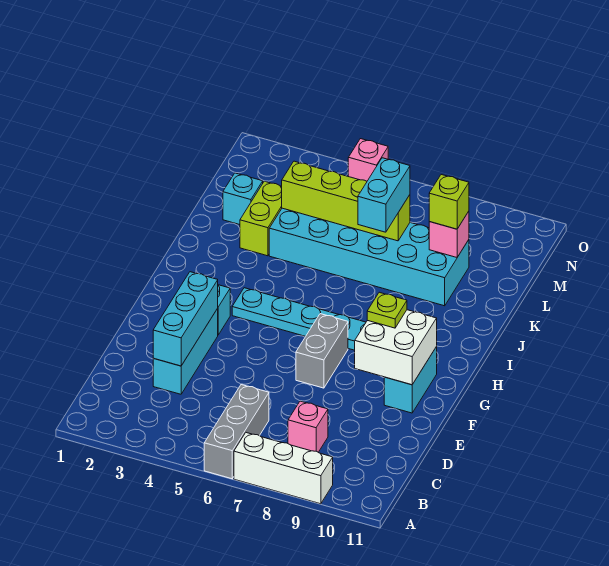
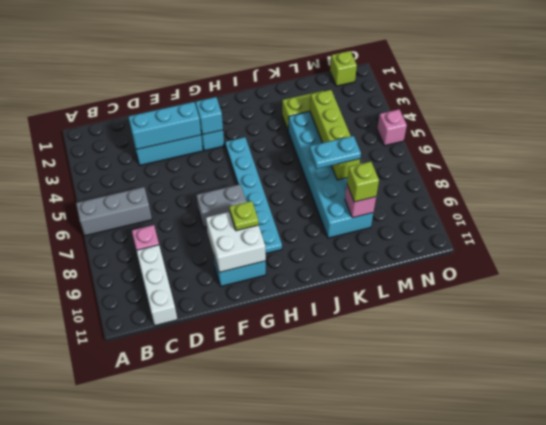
white brick A7:A9 level 1 -> white brick C9:C11 level 1
cyan brick K7:L7 level 3 -> cyan plate K7:L7 level 3
cyan brick L2 level 1 -> cyan brick G3 level 2
none -> lime brick N1 level 1

